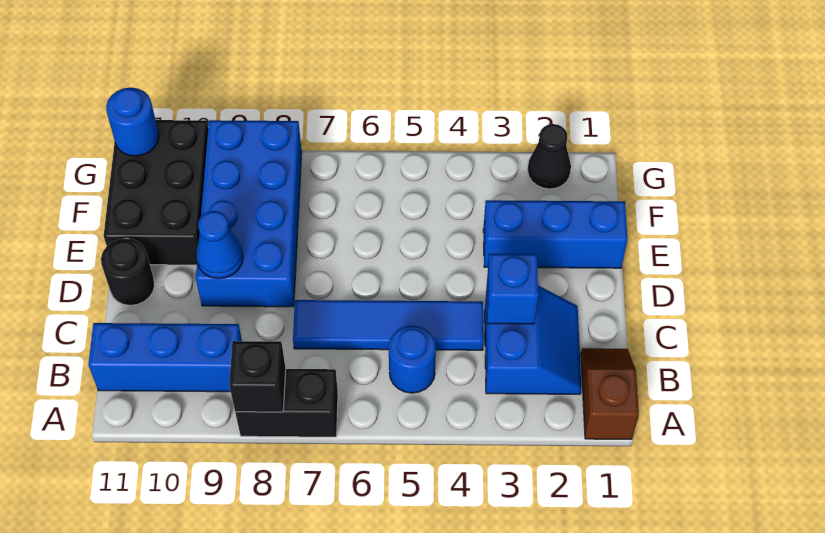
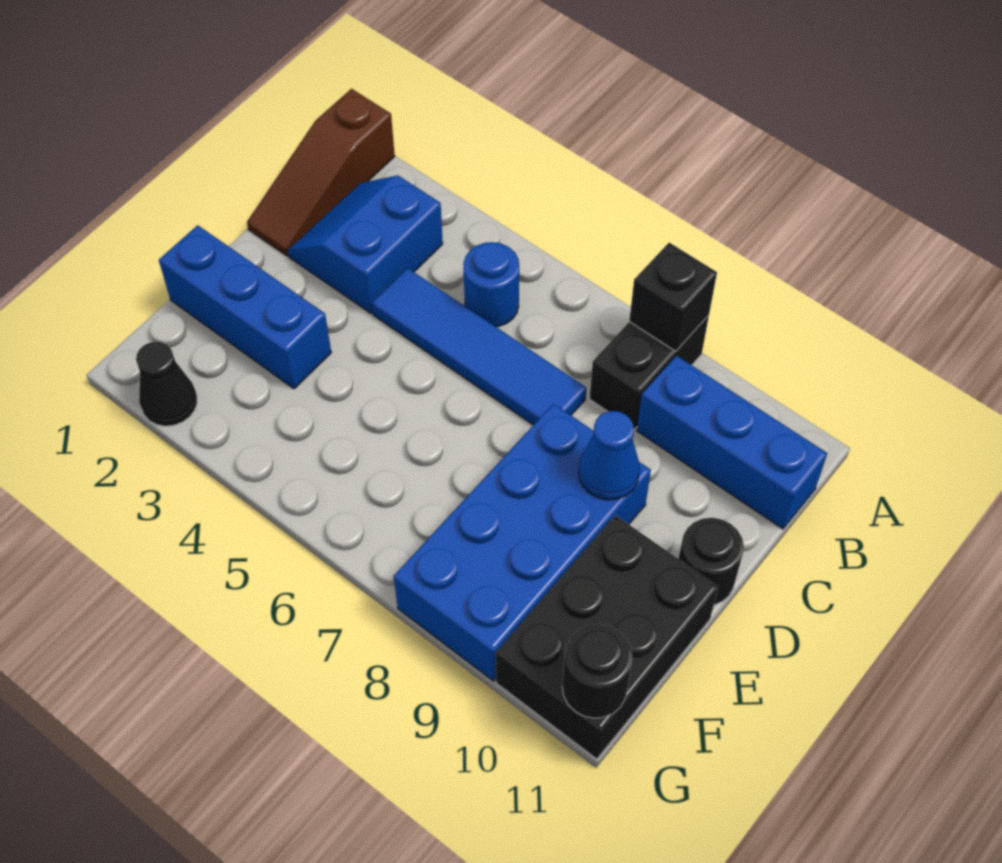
brown slope A1:B1 level 1 top A -> brown slope A1:C1 level 1 top A
black brick A7:A8 level 1 -> black brick A8:B8 level 1
blue brick C3 level 2 -> none
blue round brick G11 level 2 -> black round brick G11 level 2

